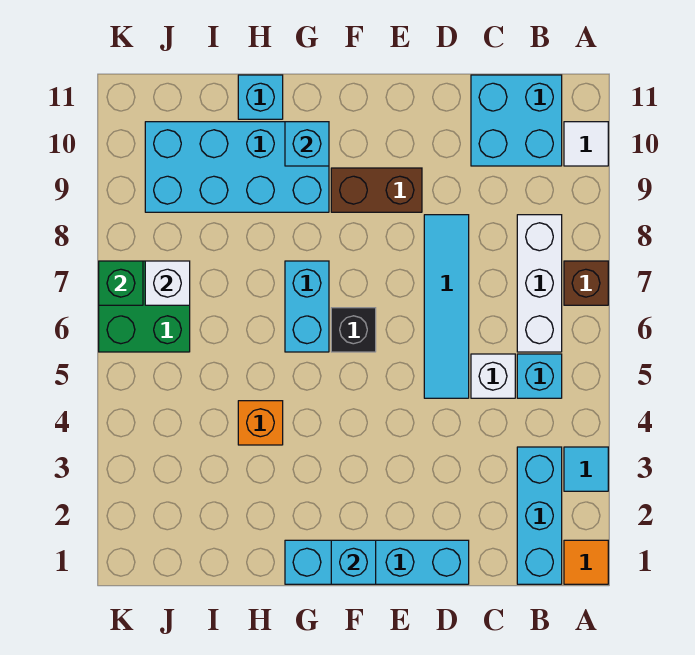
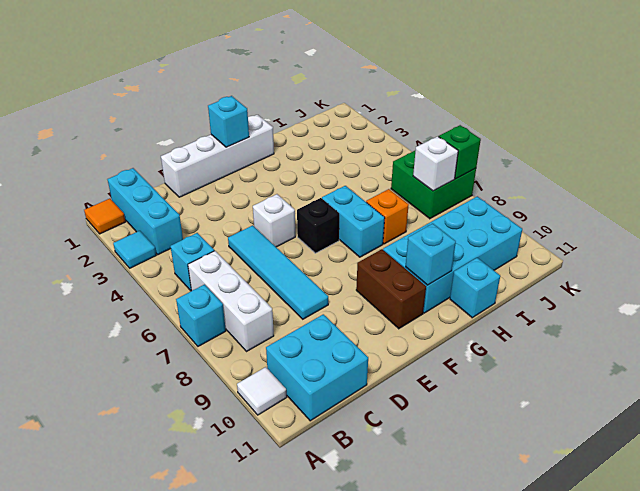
brown brick A7 level 1 -> cyan brick A7 level 1
white brick C5 level 1 -> white brick E5 level 1
cyan brick D1:G1 level 1 -> white brick D1:G1 level 1
brown brick E9:F9 level 1 -> brown brick F9:F10 level 1
orange brick H4 level 1 -> orange brick H7 level 1

